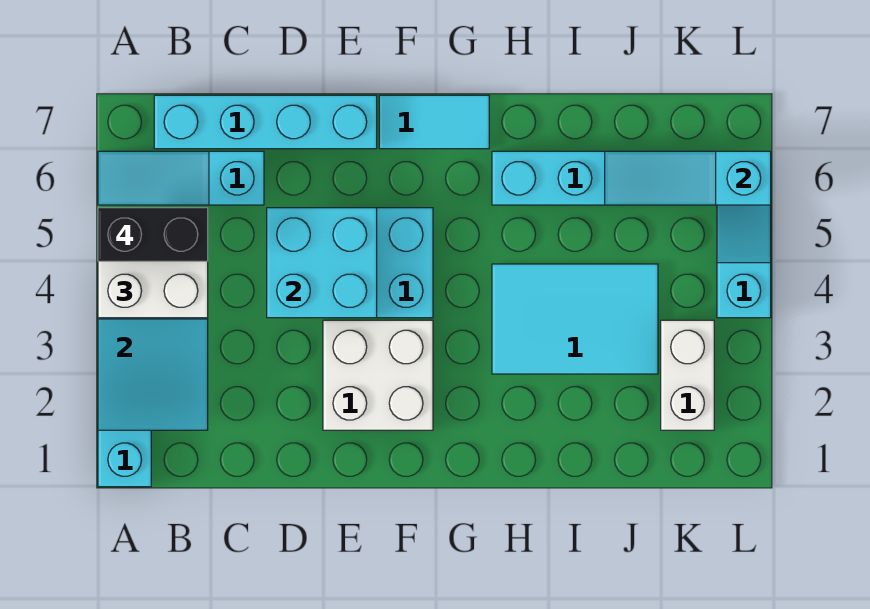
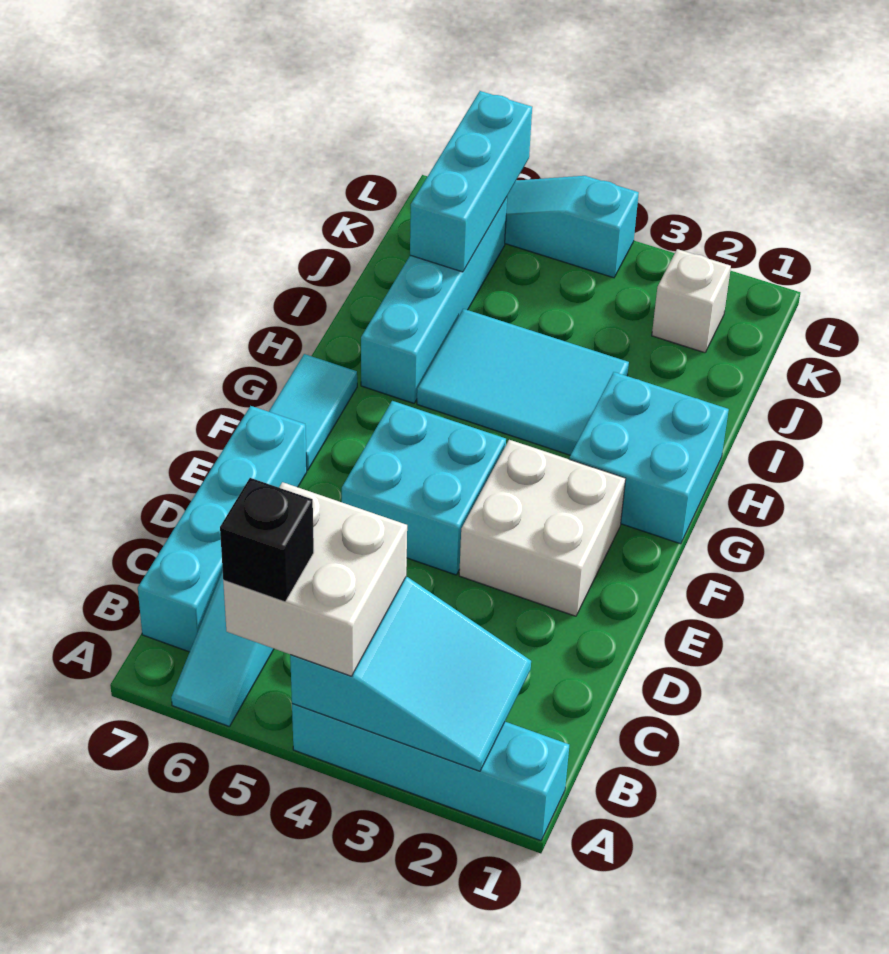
black brick A5:B5 level 4 -> black brick A5 level 4
cyan brick D4:E5 level 2 -> cyan brick G1:H2 level 1
cyan tile H3:J4 level 1 -> cyan tile H3:I5 level 1
cyan slope J6:L6 level 2 top L -> cyan brick J6:L6 level 2
white brick K2:K3 level 1 -> white brick K2 level 1

